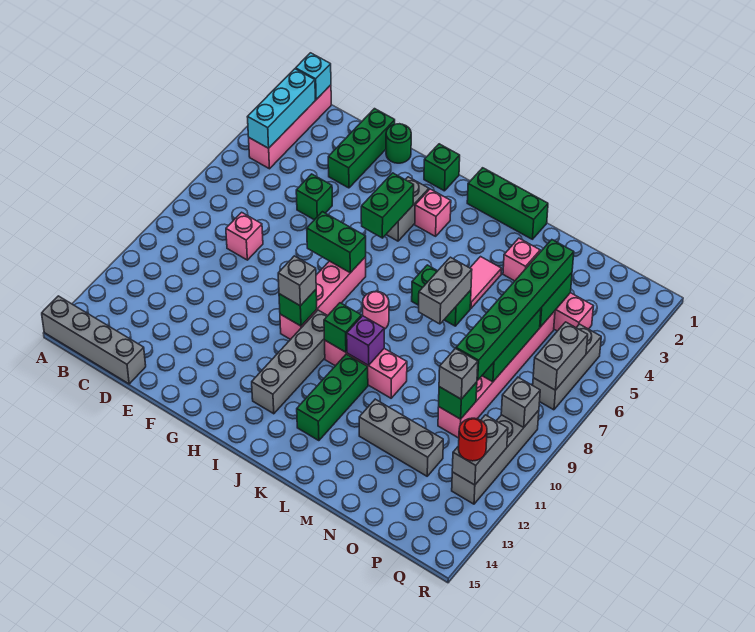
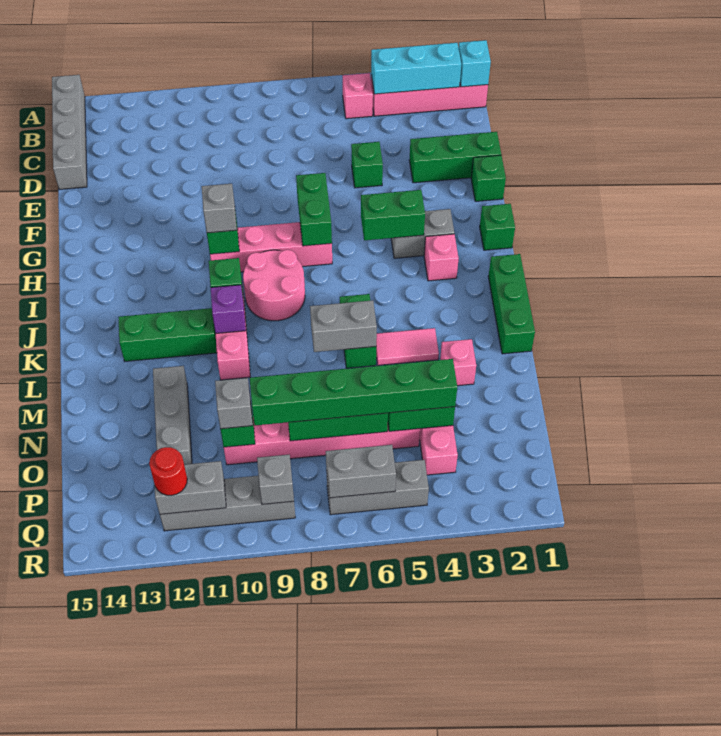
pink brick D8 level 1 -> pink brick B5 level 1
green round brick F1 level 1 -> green brick F1 level 1
grey brick I10:I13 level 1 -> none
pink round brick J8 level 1 -> pink round brick I8:J9 level 1

